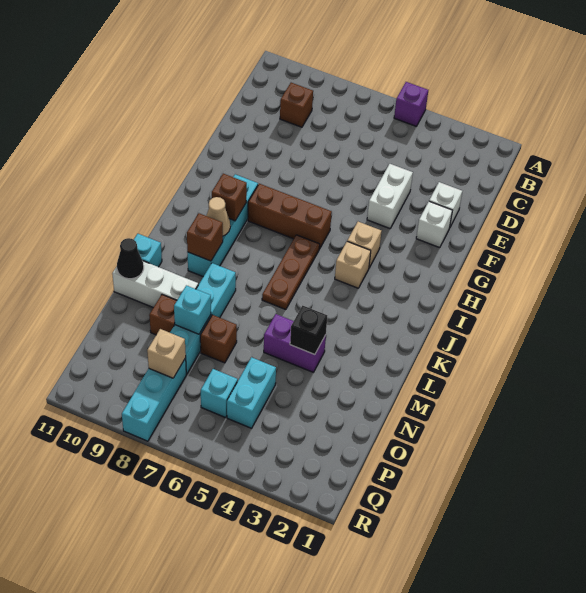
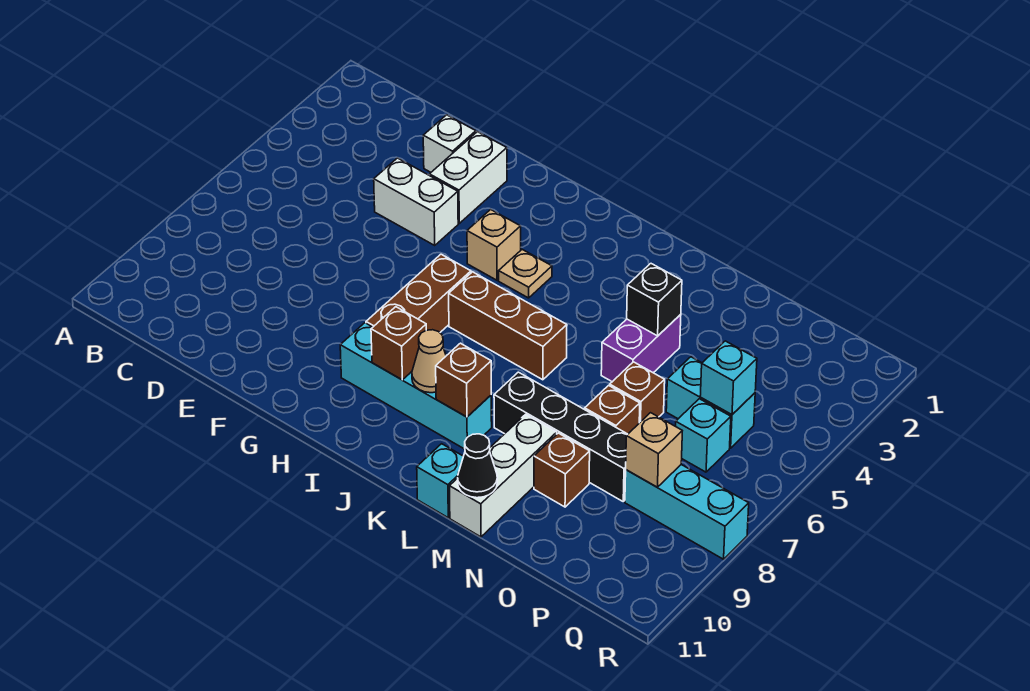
purple brick A5 level 1 -> none
brown brick C9 level 1 -> brown brick N6 level 1
white brick F2 level 1 -> white brick F2:F3 level 1
tan brick I4 level 1 -> tan plate I4 level 1
brown plate I6:K6 level 1 -> brown brick I6:K6 level 1
cyan brick L8:O8 level 1 -> black brick L8:O8 level 1
cyan brick N8 level 2 -> cyan brick P5 level 2

